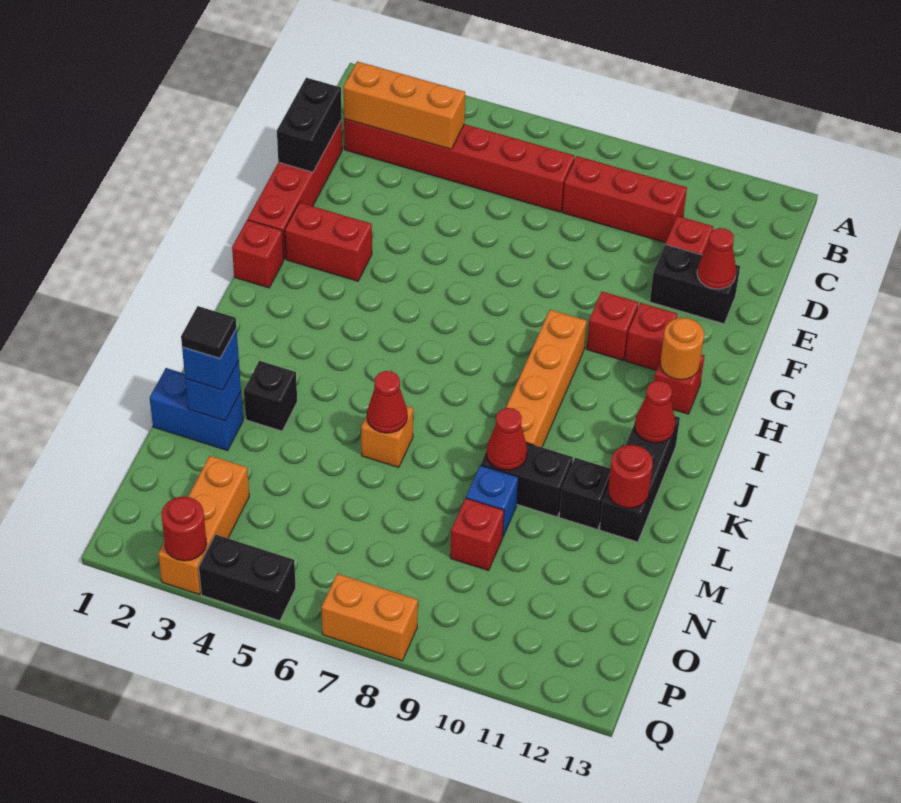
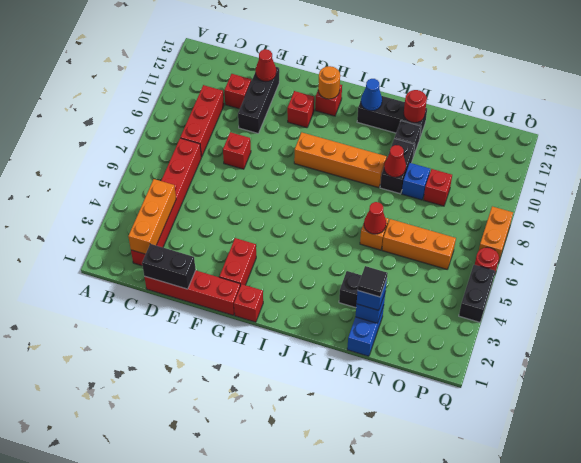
black brick E11:E12 level 1 -> black brick E10:E12 level 1
red brick G10 level 1 -> red brick E8 level 1
red cone J12 level 2 -> blue cone J12 level 2
orange brick O3:Q3 level 1 -> orange brick M6:O6 level 1
red round brick Q3 level 2 -> red round brick Q6 level 1

